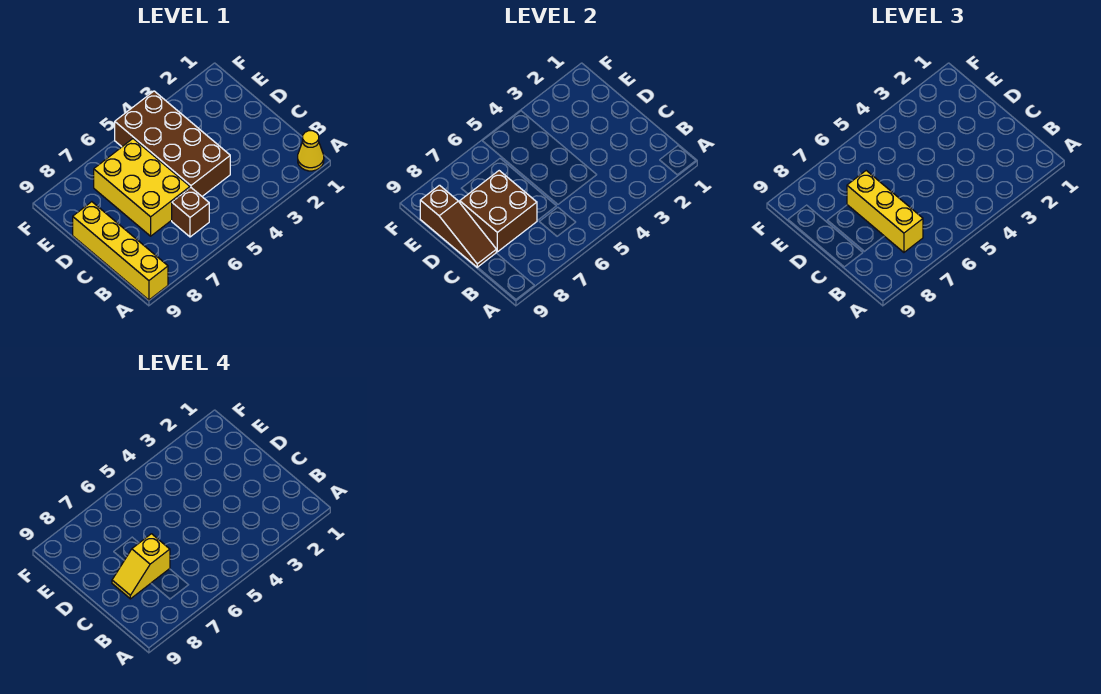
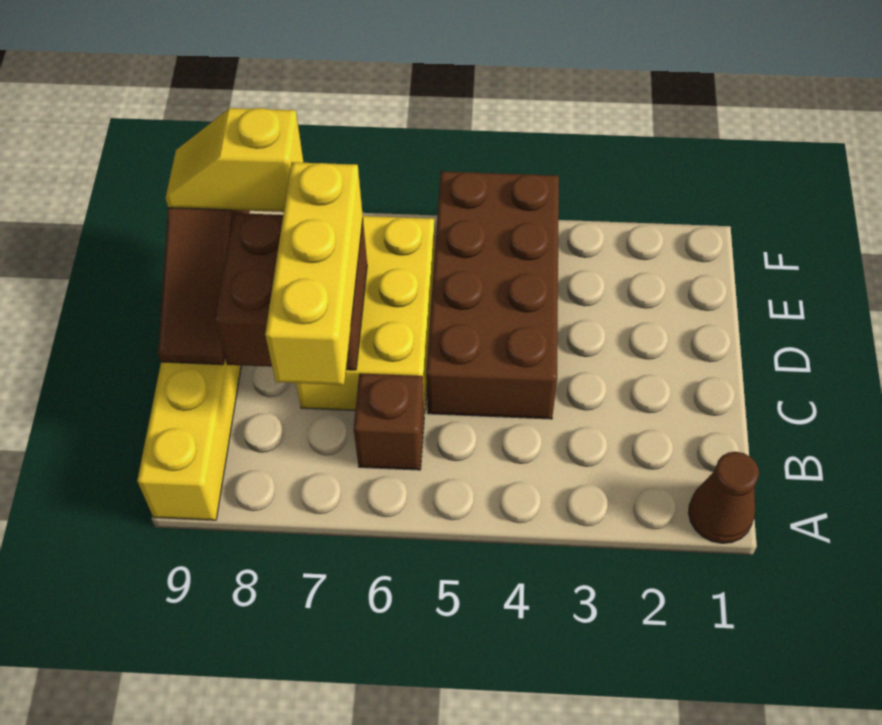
yellow cone A1 level 1 -> brown cone A1 level 1
yellow slope C7:C8 level 4 top 7 -> yellow slope E8:E9 level 3 top 8

